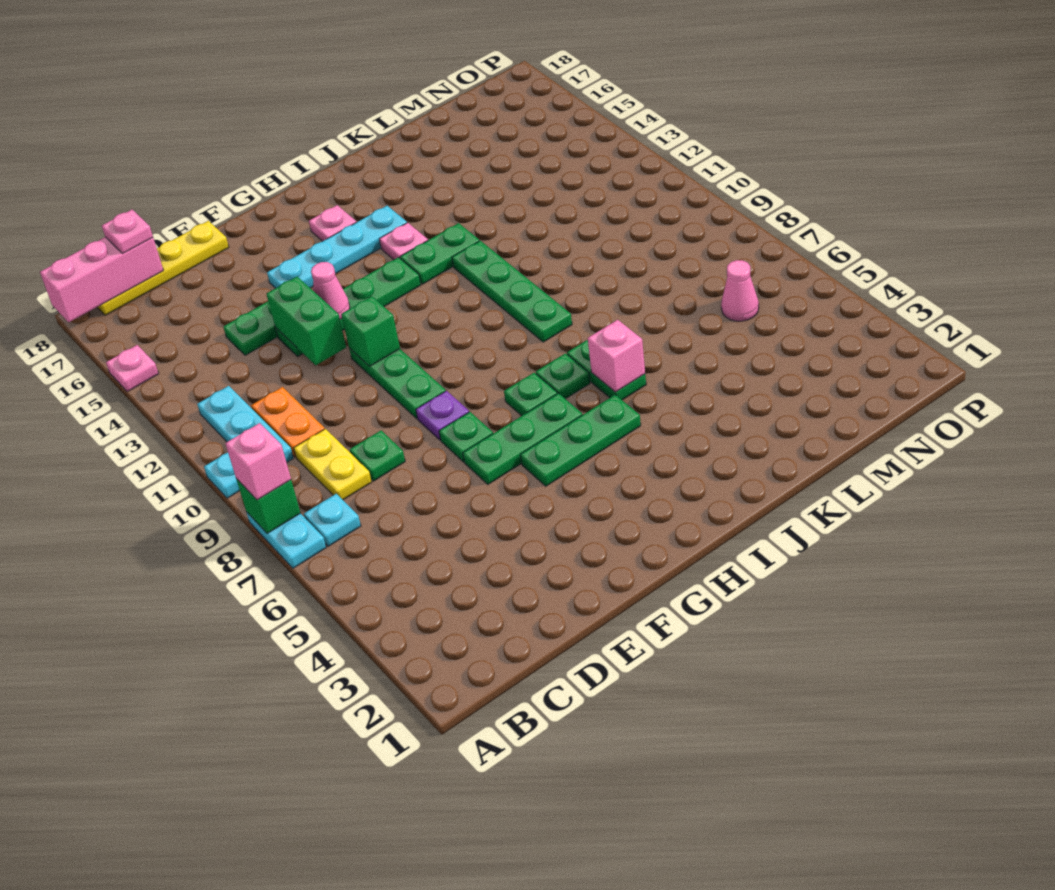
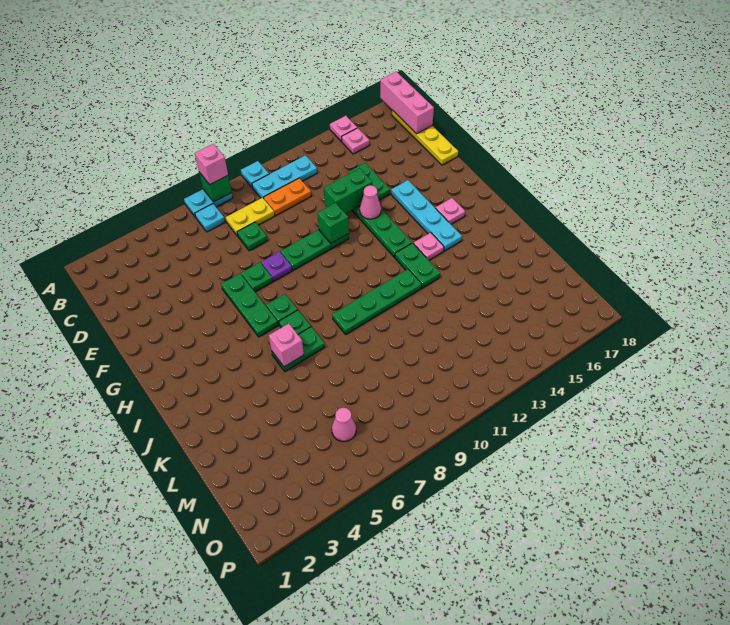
pink plate C18 level 3 -> pink plate B15 level 1
green plate G5:I5 level 1 -> none

